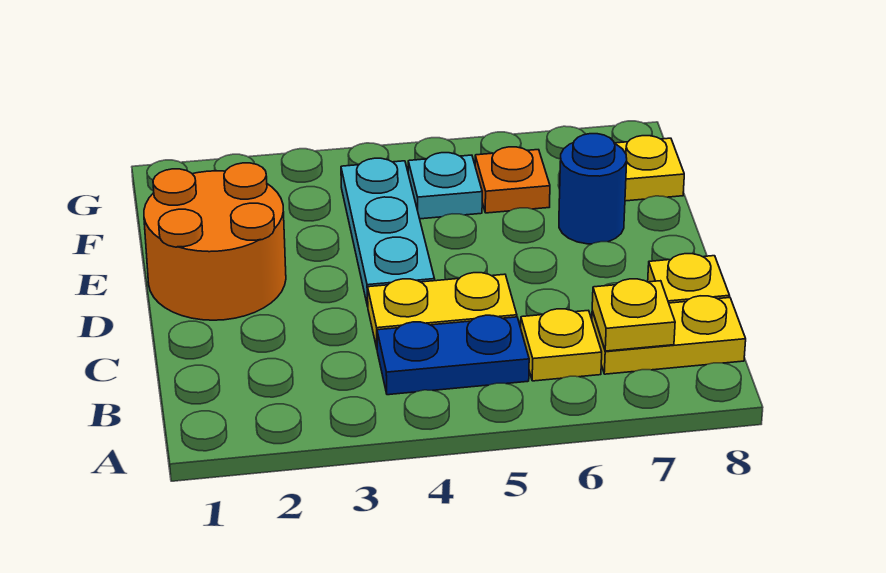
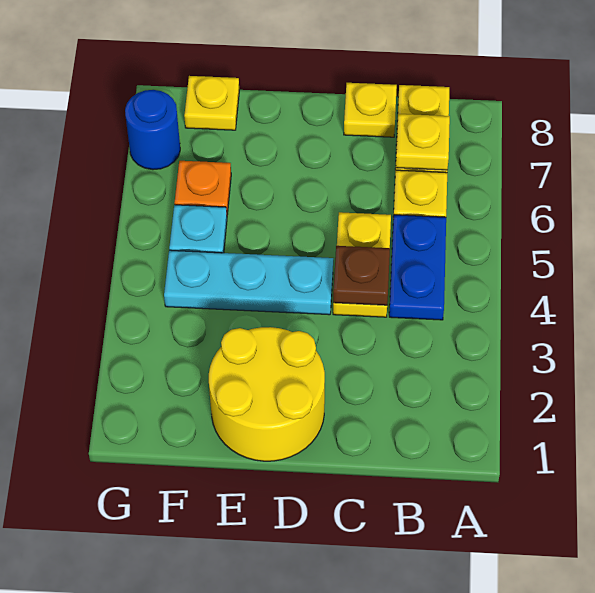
none -> brown plate C4 level 2
orange round brick D1:E2 level 1 -> yellow round brick D1:E2 level 1
blue round brick E7 level 1 -> blue round brick G7 level 1

